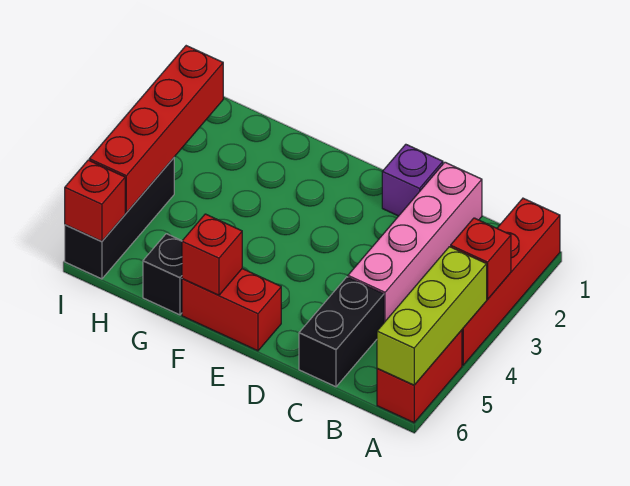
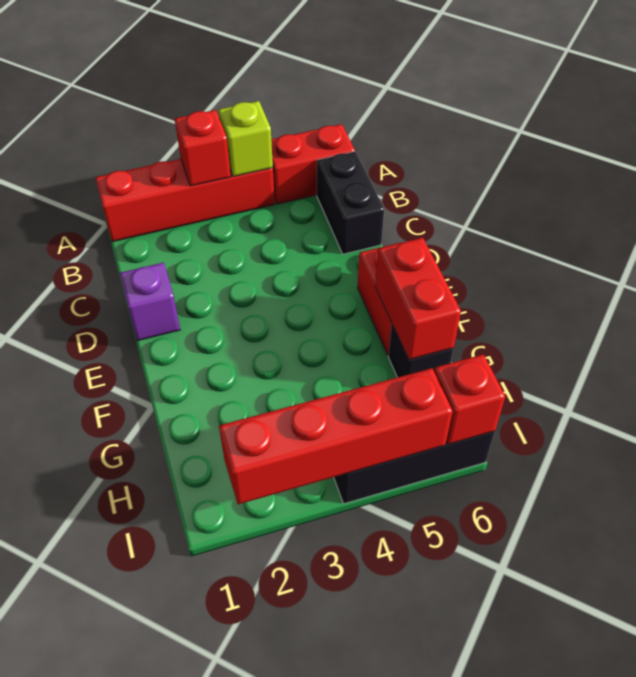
lime brick A4:A6 level 2 -> lime brick A4 level 2
pink brick C1:C4 level 1 -> none
black brick C5:C6 level 1 -> black brick B6:C6 level 1
red brick F6 level 2 -> red brick F6:G6 level 2

